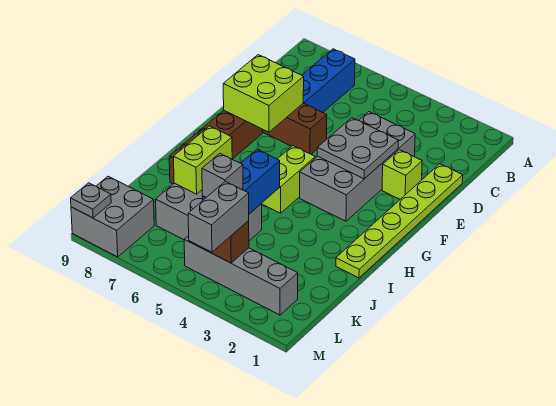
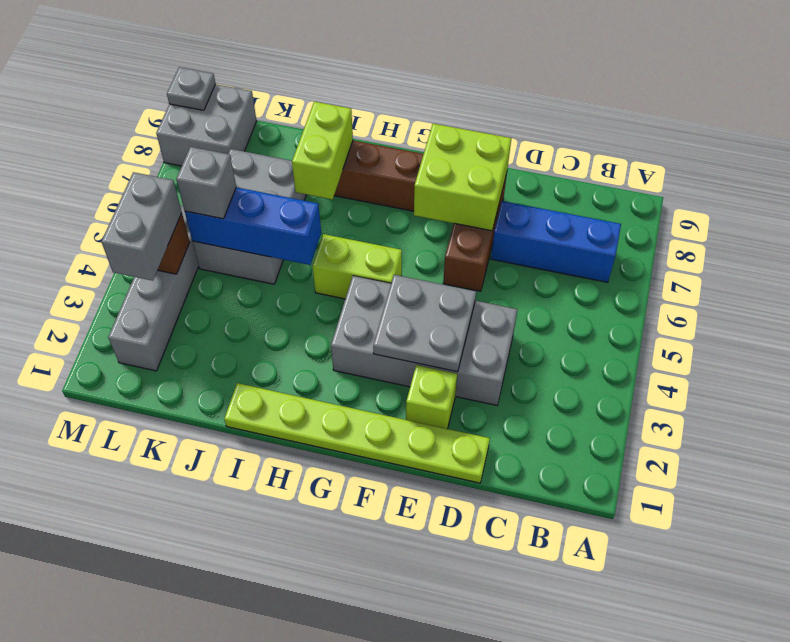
lime brick I7:J7 level 2 -> lime brick I7:I8 level 2
grey brick L4:M4 level 3 -> grey brick L3:L4 level 3

